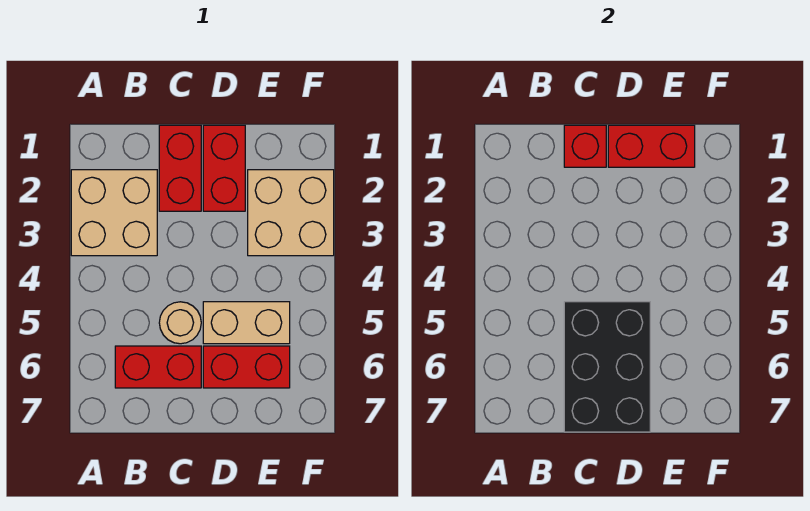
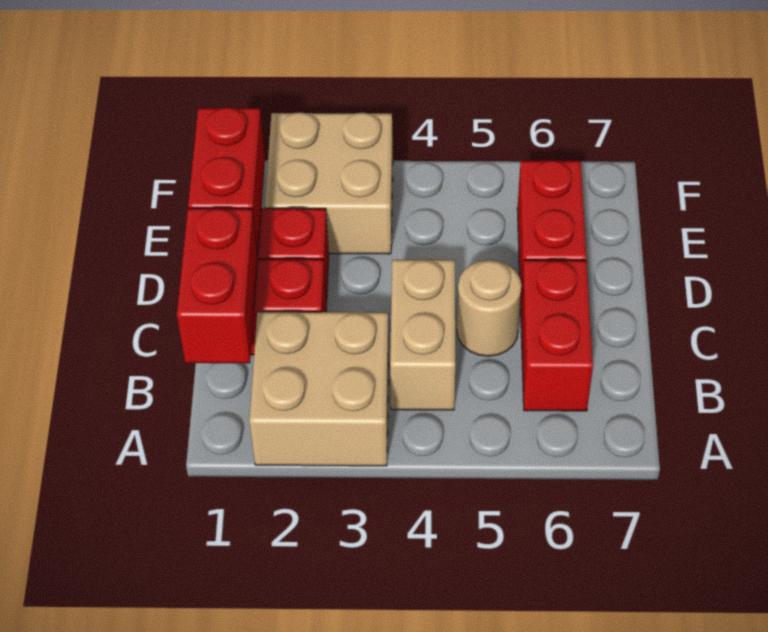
red brick C1 level 2 -> red brick B1:C1 level 2
black brick C5:D7 level 2 -> none
tan brick D5:E5 level 1 -> tan brick B4:C4 level 1

